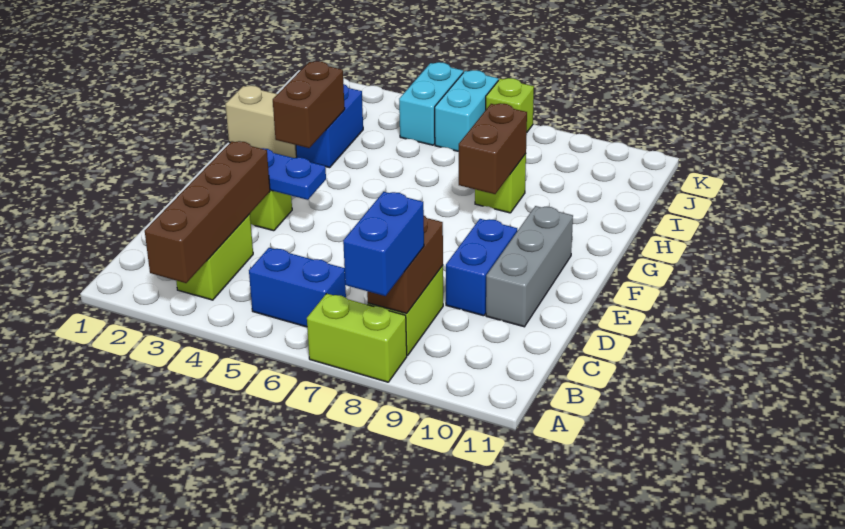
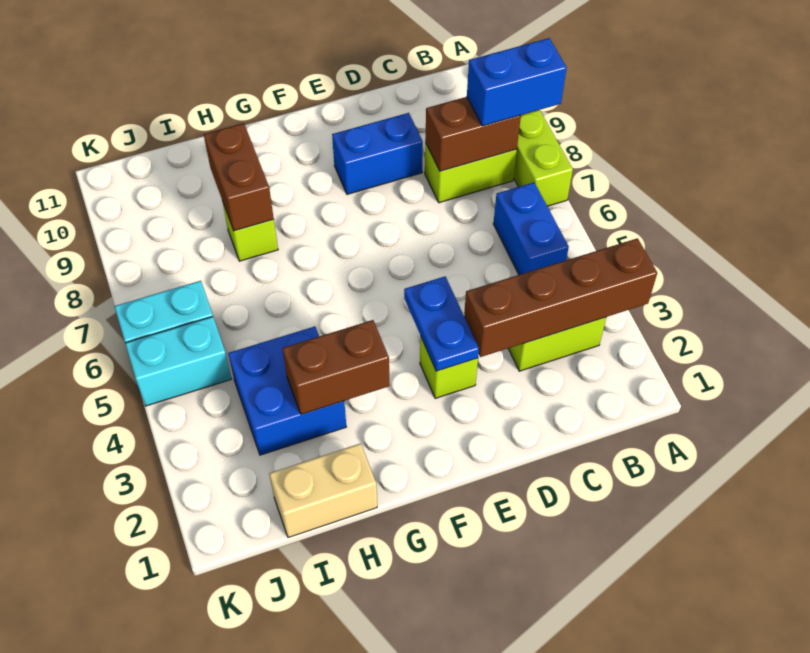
grey brick D10:F10 level 1 -> none
brown brick G8:H8 level 2 -> brown brick H8:H9 level 2
tan brick H1:H2 level 1 -> tan brick H1:I1 level 1
blue brick H3:I3 level 1 -> blue brick H3:I4 level 1
lime brick K7 level 1 -> none

